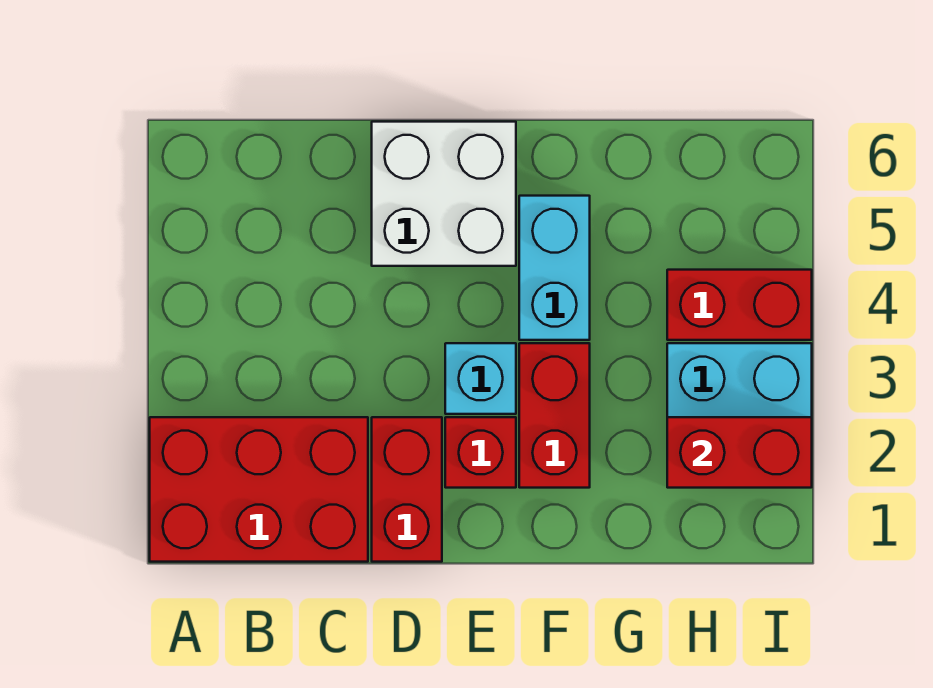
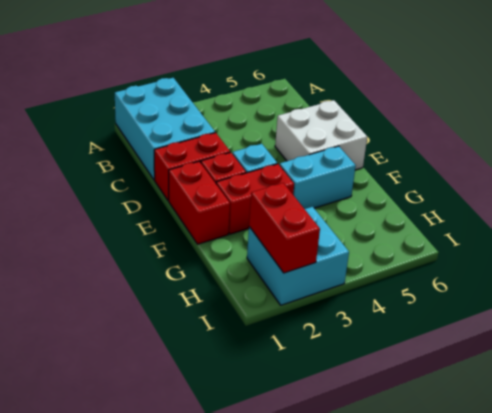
red brick A1:C2 level 1 -> cyan brick A1:C2 level 1
red brick H4:I4 level 1 -> red brick E1:F1 level 1

